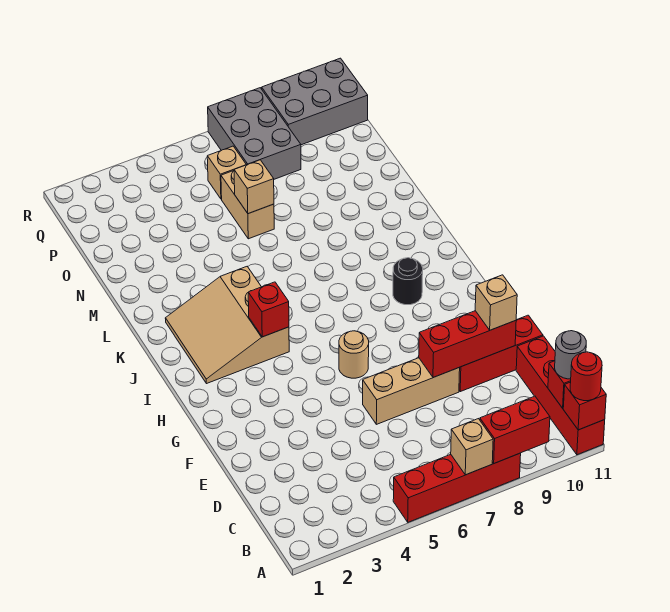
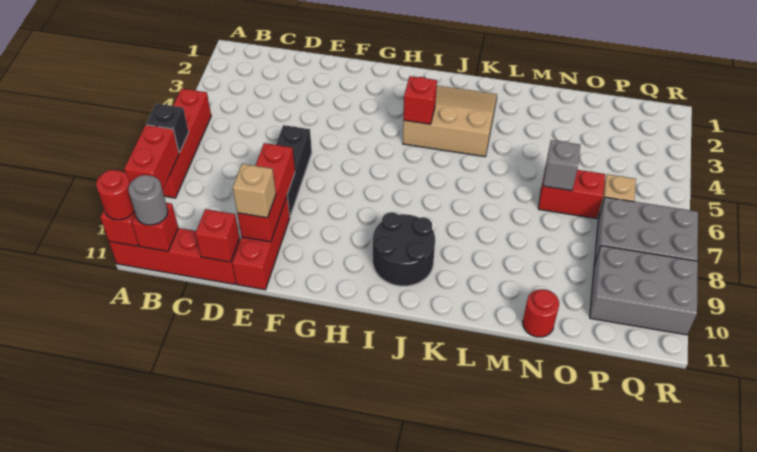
tan brick A7 level 2 -> black brick A7 level 2
none -> red brick D11 level 2
tan brick E6:E8 level 1 -> black brick E6:E8 level 1
tan round brick G6 level 1 -> none
black round brick I9 level 1 -> black round brick I9:J10 level 1
tan brick N6:O6 level 1 -> red brick N6:O6 level 1
tan brick N6 level 2 -> grey brick N6 level 2
none -> red round brick N11 level 1
grey brick Q9:R11 level 1 -> grey brick P9:R10 level 1

